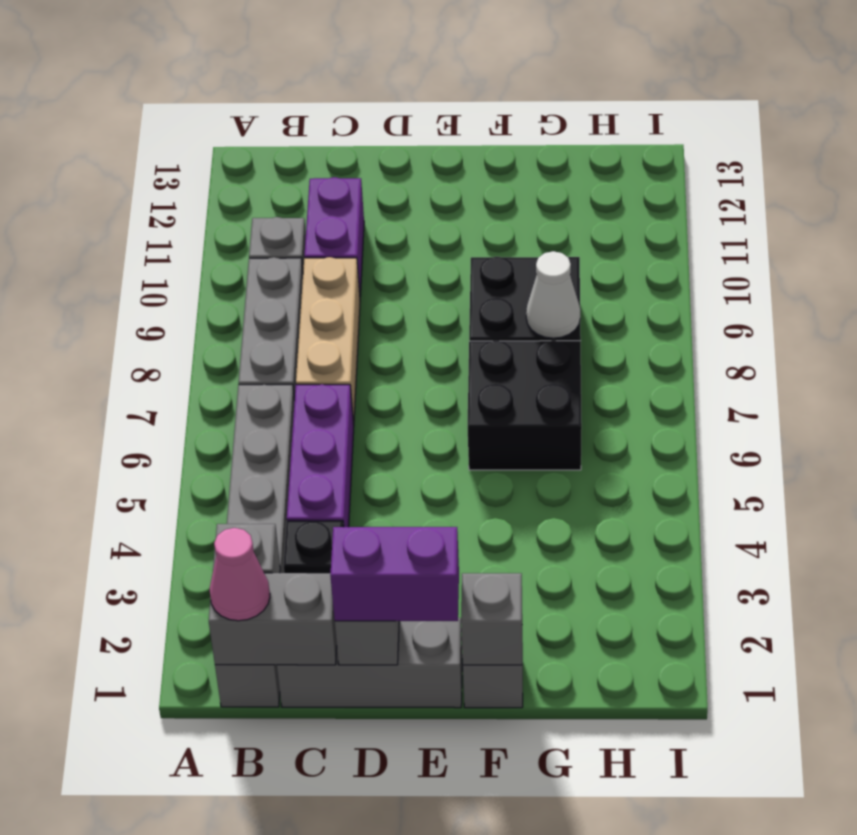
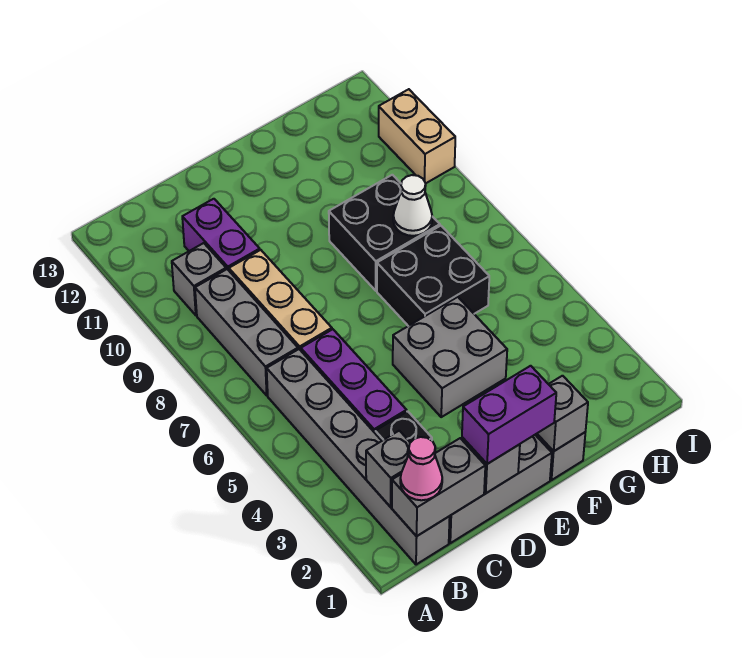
none -> grey brick E4:F5 level 1
none -> tan brick I10:I11 level 1

